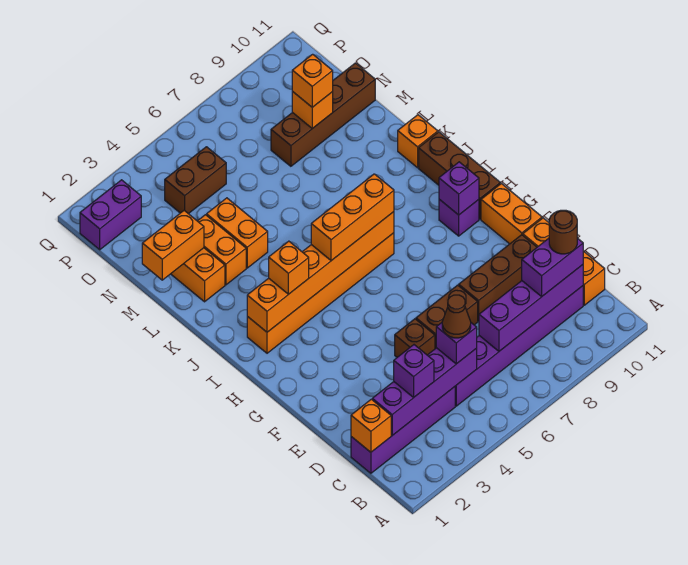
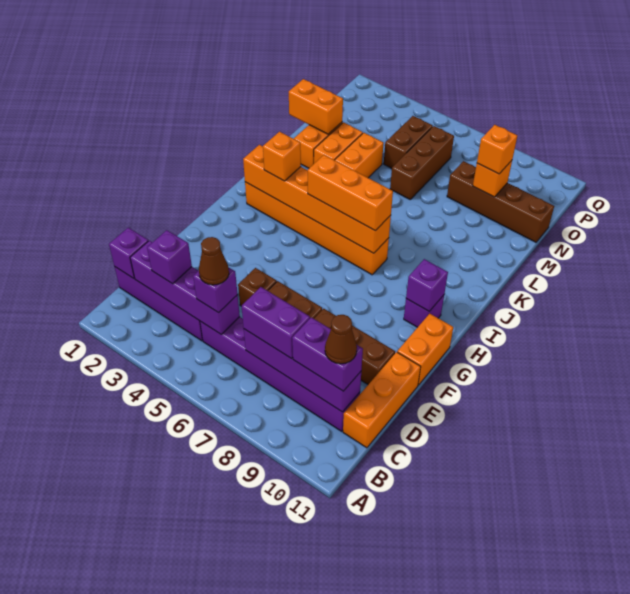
orange brick C1 level 2 -> purple brick C1 level 2
brown round brick C10 level 4 -> brown cone C10 level 4
brown brick H11:J11 level 1 -> brown brick M6:O6 level 1
orange brick K11 level 1 -> none
brown brick O4:O5 level 1 -> brown brick N5:O5 level 1
purple brick P1:P2 level 1 -> purple brick C7:C8 level 3

